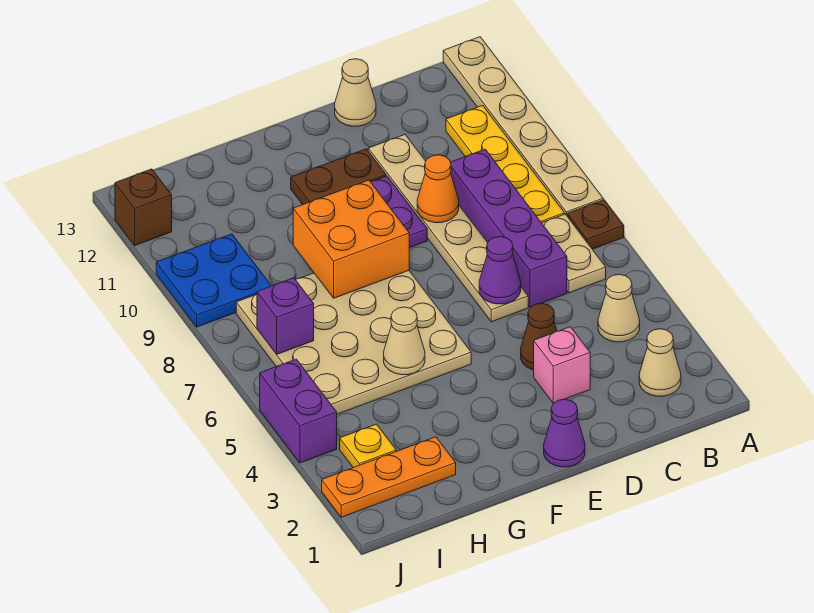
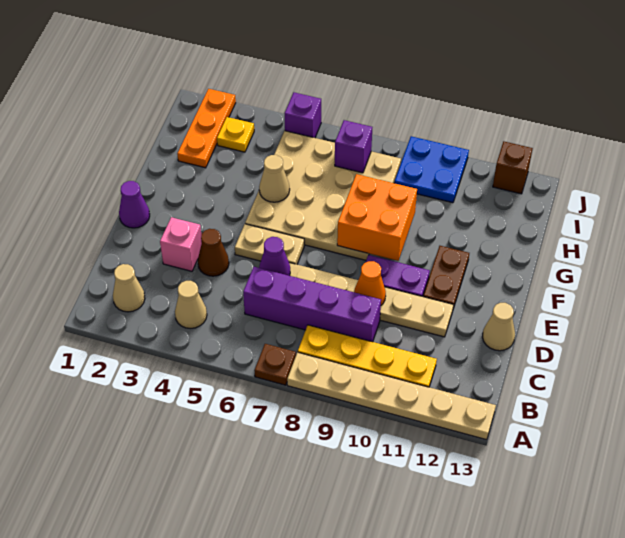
tan plate B6:B7 level 1 -> tan plate E5:E6 level 1
purple brick J4:J5 level 1 -> purple brick J5 level 1

